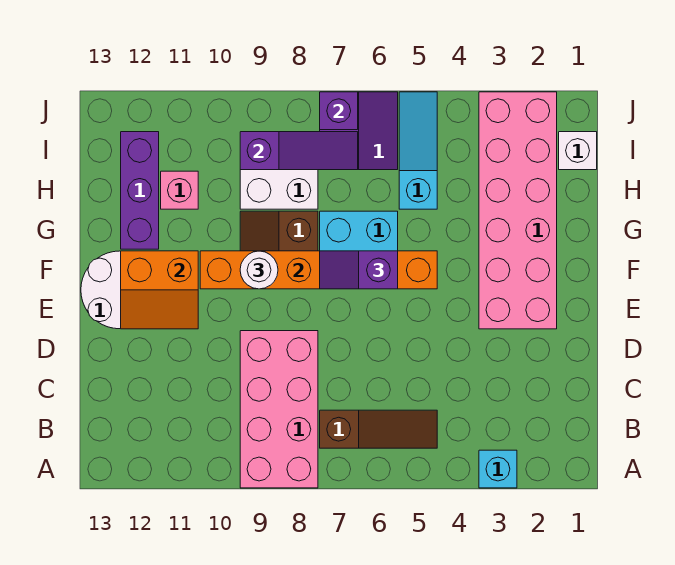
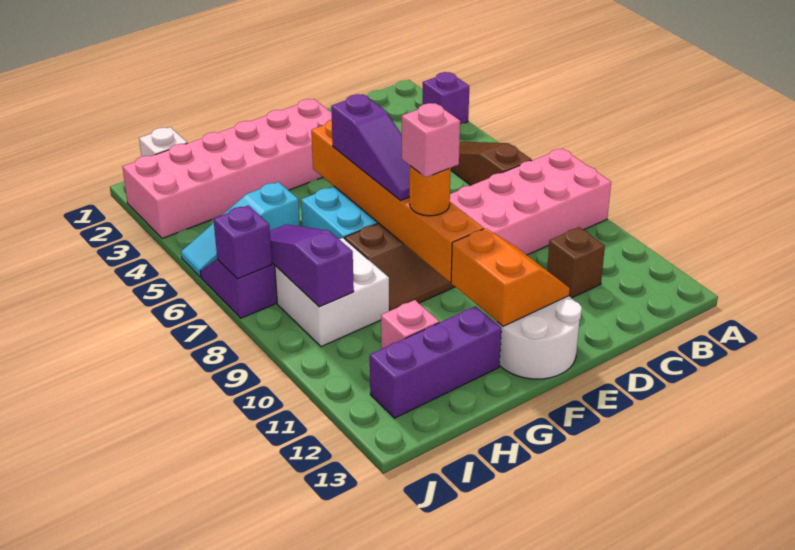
cyan brick A3 level 1 -> purple brick A3 level 1
none -> brown brick C11 level 1
purple slope F6:F7 level 3 top 6 -> purple slope F6:F8 level 3 top 6
white round brick F9 level 3 -> orange round brick F9 level 3
none -> pink brick F9 level 4

